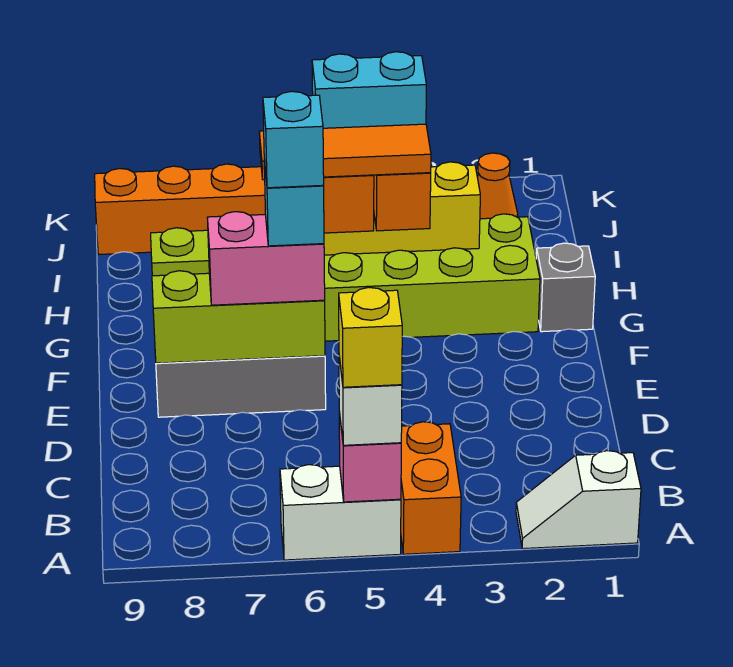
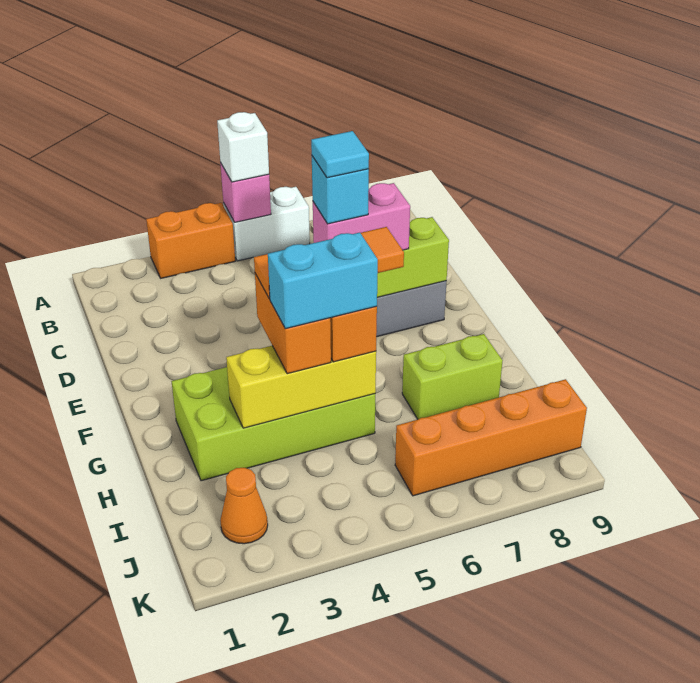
white slope A1:A2 level 1 top 1 -> none
orange brick A4:B4 level 1 -> orange brick A3:A4 level 1
yellow brick A5 level 4 -> none
cyan brick E6 level 5 -> cyan tile E6 level 5
grey brick G1 level 1 -> none

